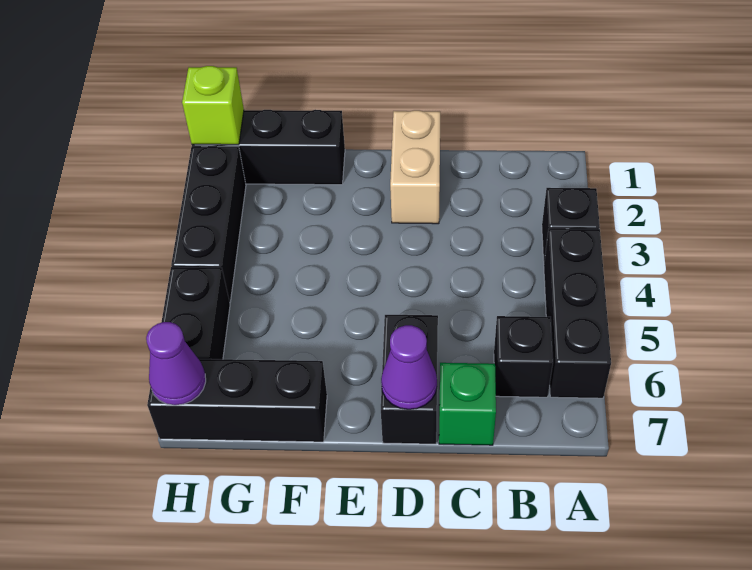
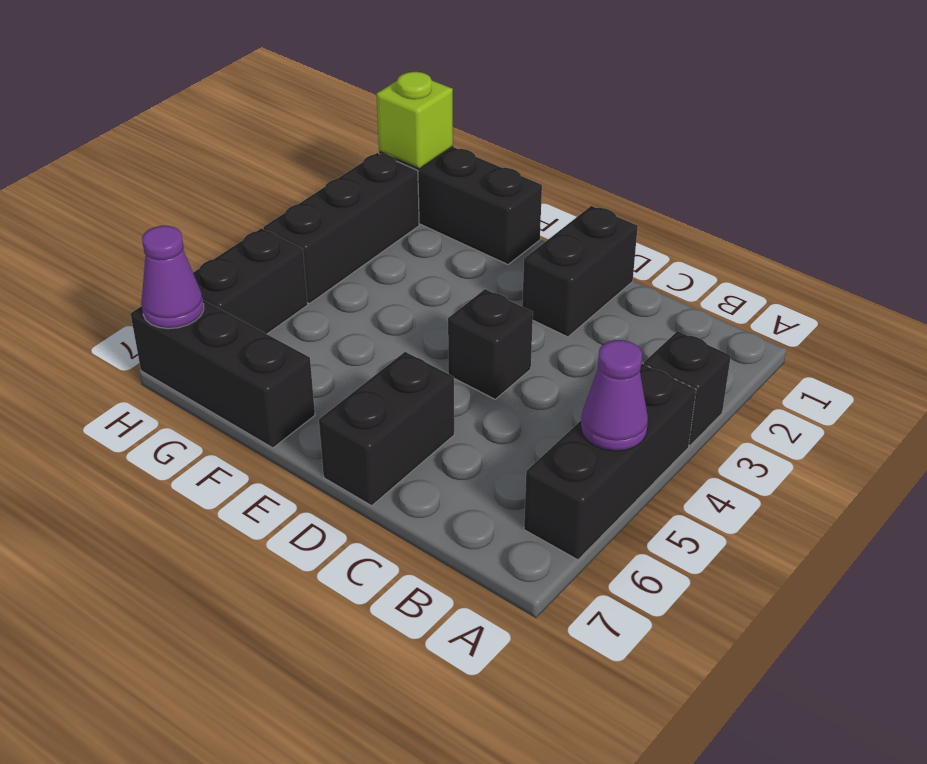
black brick B6 level 1 -> black brick D4 level 1
green brick C7 level 1 -> none
tan brick D1:D2 level 1 -> black brick D1:D2 level 1
purple cone D7 level 2 -> purple cone A5 level 2

